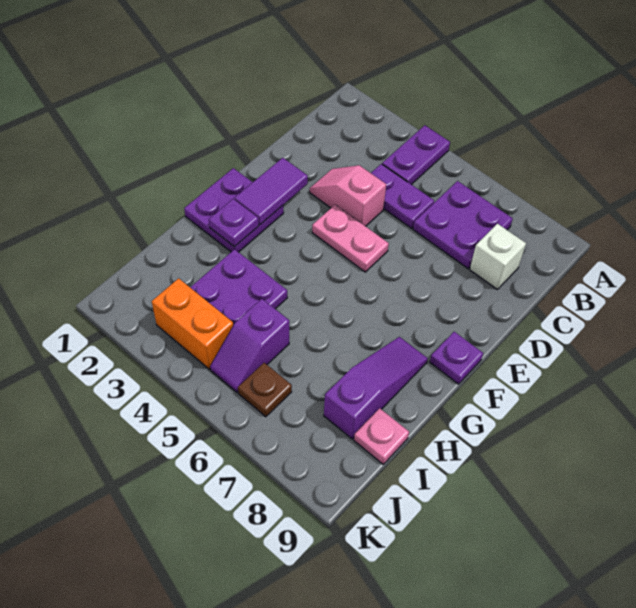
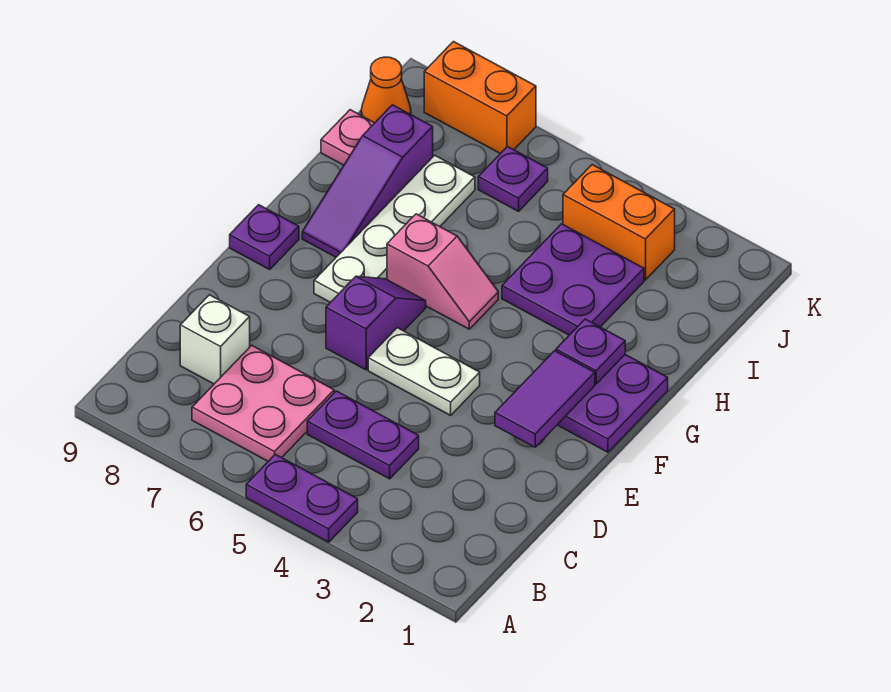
purple plate A4:B4 level 1 -> purple plate A4:A5 level 1
purple plate B6:C7 level 1 -> pink plate B6:C7 level 1
pink slope D3:D4 level 1 top 4 -> pink slope G5:G6 level 1 top 6
pink plate E4:E5 level 1 -> white plate E4:E5 level 1
none -> white plate F7:I7 level 1
purple slope I5:J5 level 1 top I -> purple slope E6:F6 level 1 top E
brown plate J6 level 1 -> purple plate J6 level 1
none -> orange cone J9 level 1
none -> orange brick K7:K8 level 1

